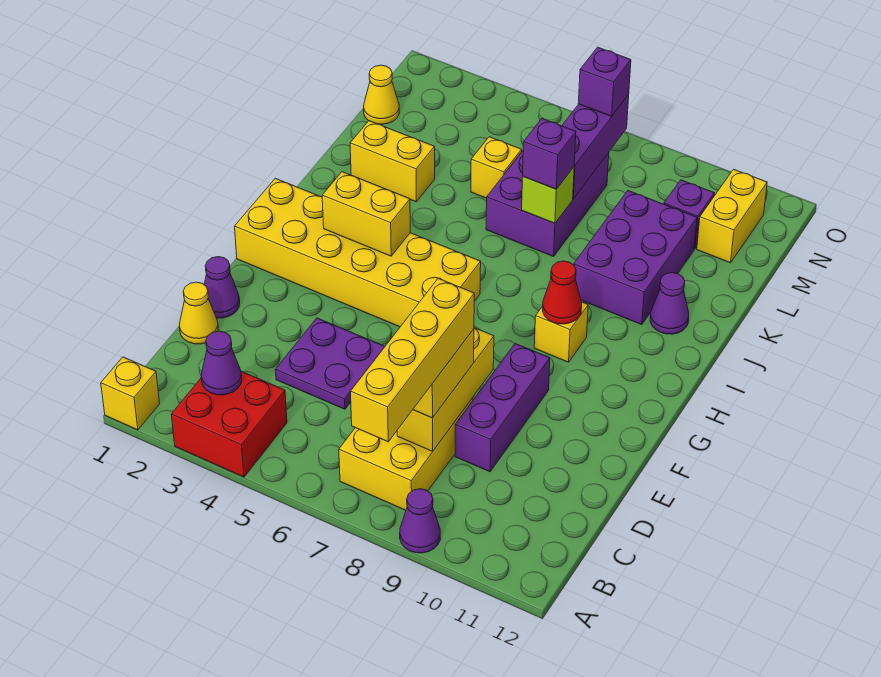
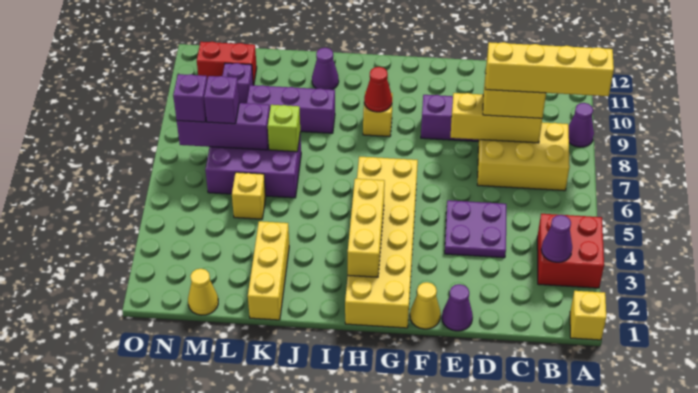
yellow cone D1 level 1 -> yellow cone F1 level 1
yellow brick H3:H4 level 2 -> yellow brick H2:H4 level 2
purple brick J9:L10 level 1 -> purple brick J9:L9 level 1
yellow brick K2:K3 level 1 -> yellow brick K1:K3 level 1
purple brick K7 level 3 -> purple brick M7 level 3
yellow brick M11:N11 level 1 -> red brick M11:N11 level 1

